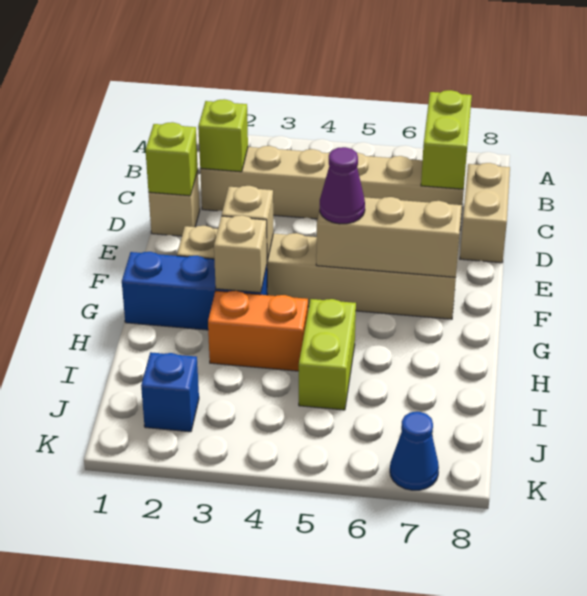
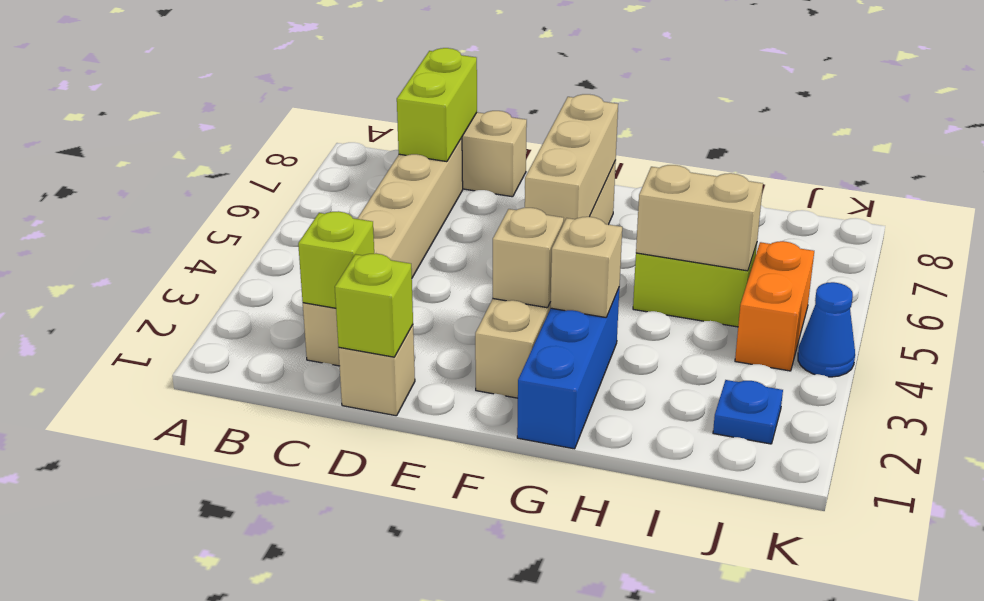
lime brick B7:C7 level 2 -> lime brick C7:C8 level 2
purple cone F5 level 3 -> none
orange brick H3:H4 level 1 -> orange brick J4:J5 level 1
none -> tan brick H5:I5 level 2
blue brick J2 level 1 -> blue plate J2 level 1
blue cone K7 level 1 -> blue cone K4 level 1

